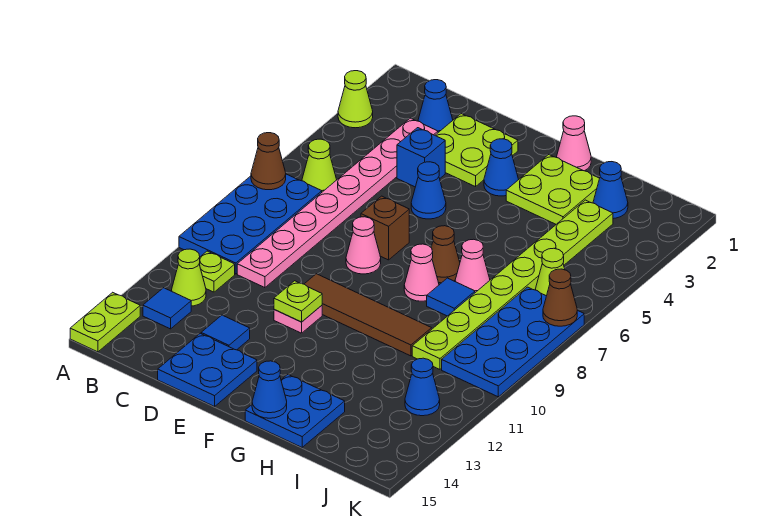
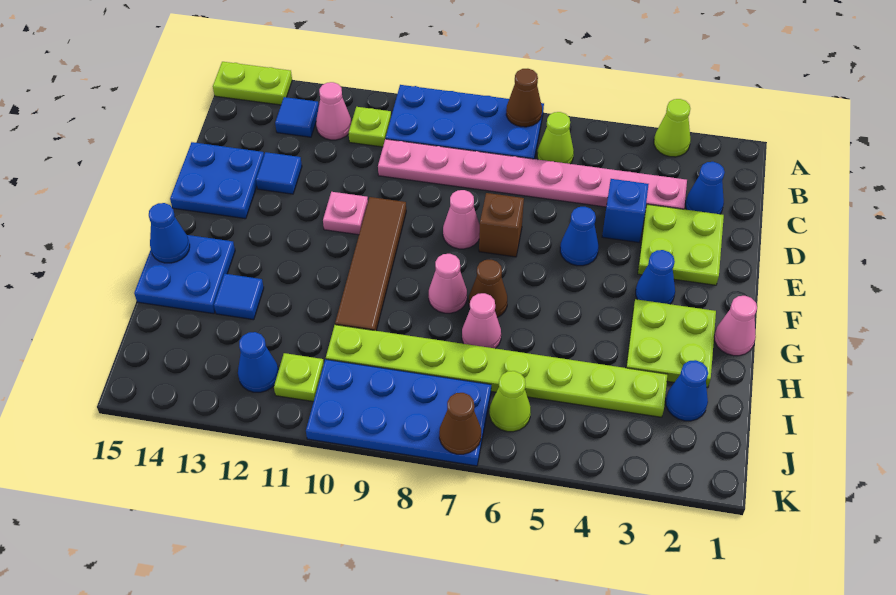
lime cone B12 level 1 -> pink cone B12 level 1
lime plate E11 level 2 -> lime plate J11 level 1
blue tile H8 level 1 -> blue tile H13 level 1

